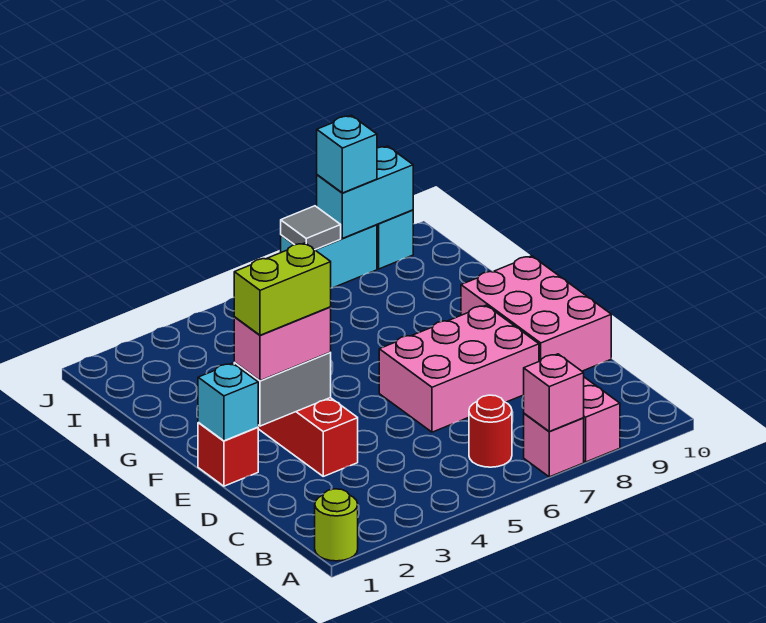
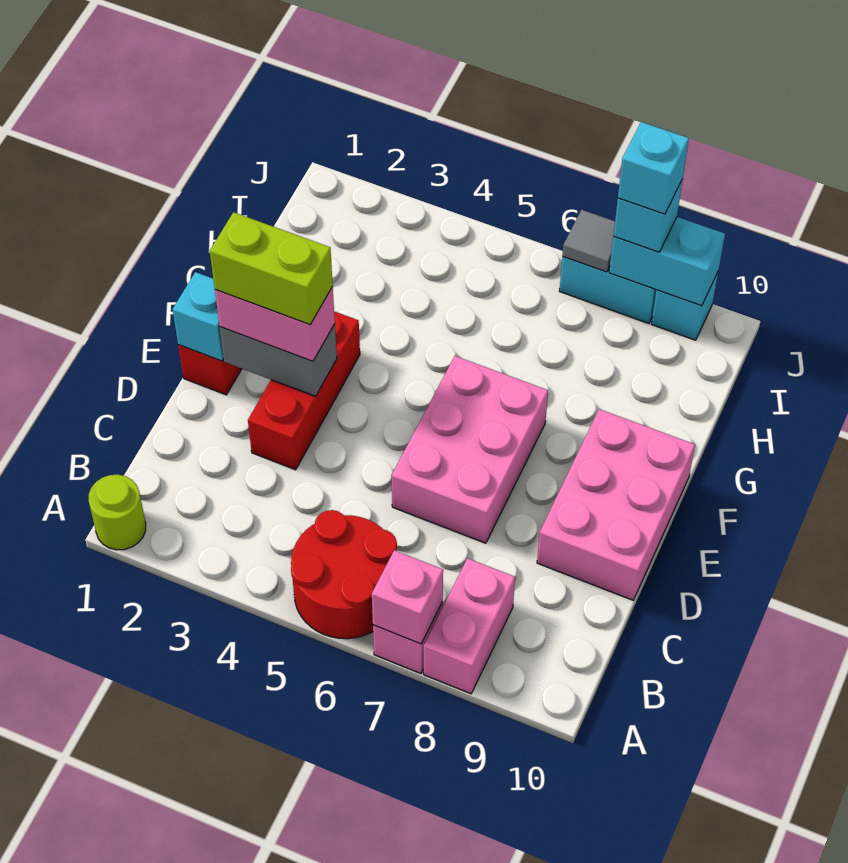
red round brick B6 level 1 -> red round brick A5:B6 level 1
pink brick D6:E8 level 1 -> pink brick D6:F7 level 1
none -> cyan brick J8 level 4

